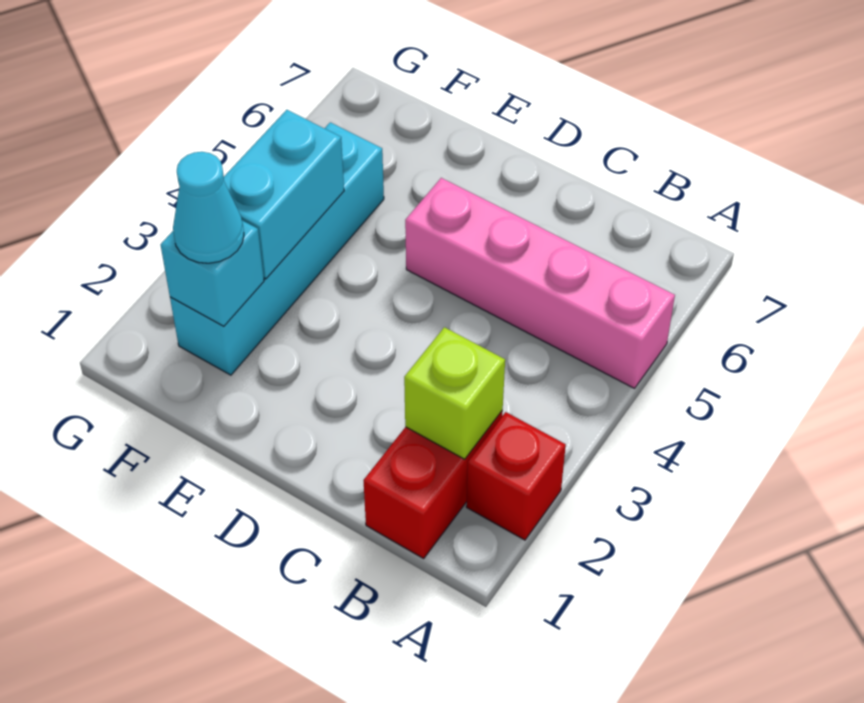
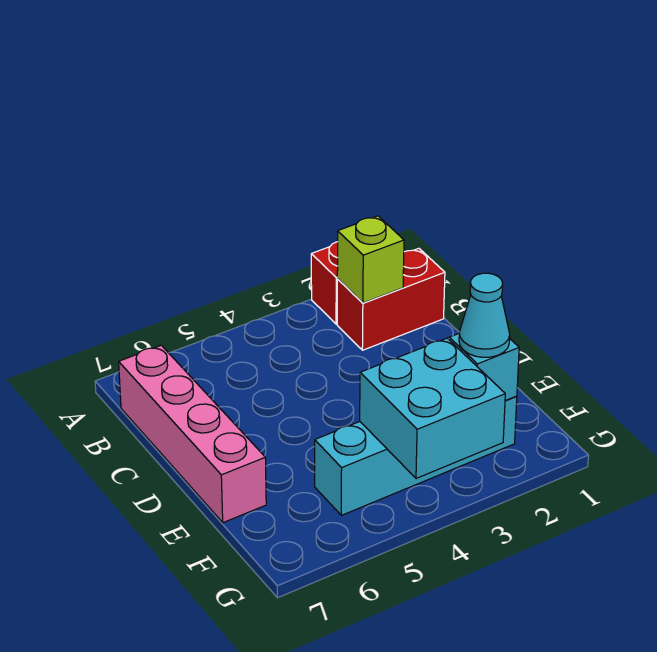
pink brick A5:D5 level 1 -> pink brick B7:E7 level 1
cyan brick F3:F4 level 2 -> cyan brick F3:G4 level 2

